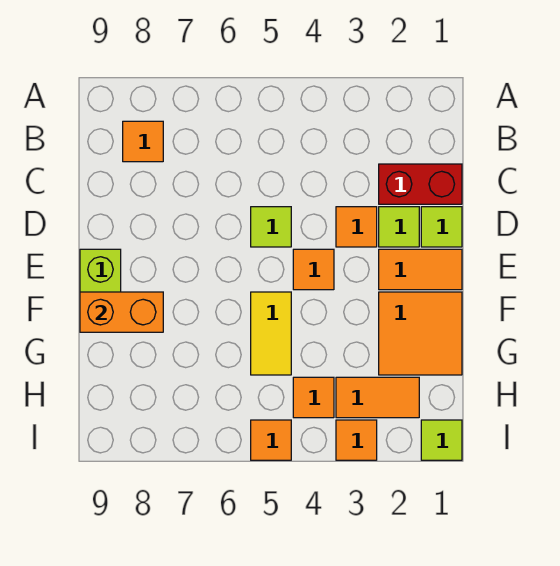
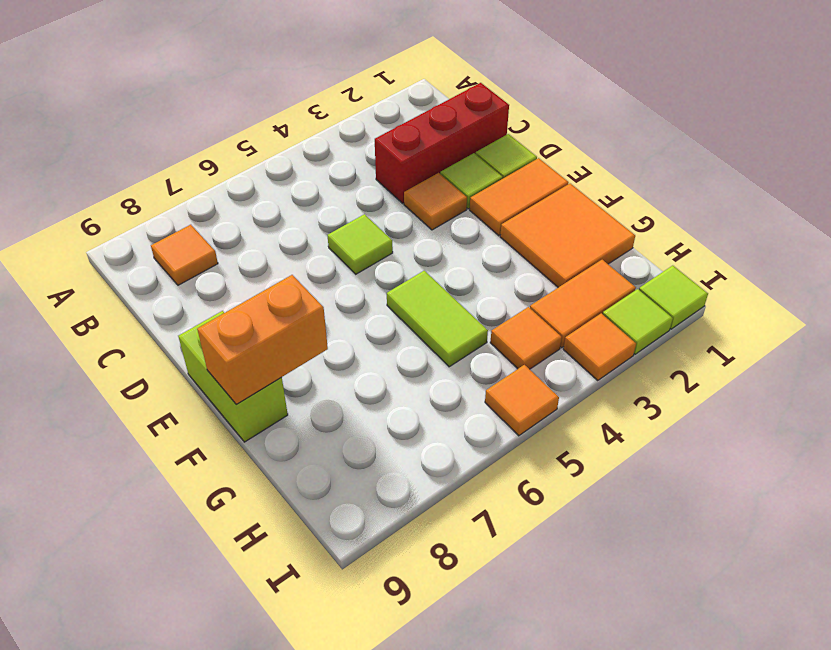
red brick C1:C2 level 1 -> red brick C1:C3 level 1
orange tile E4 level 1 -> none
yellow tile F5:G5 level 1 -> lime tile F5:G5 level 1
none -> lime tile I2 level 1

